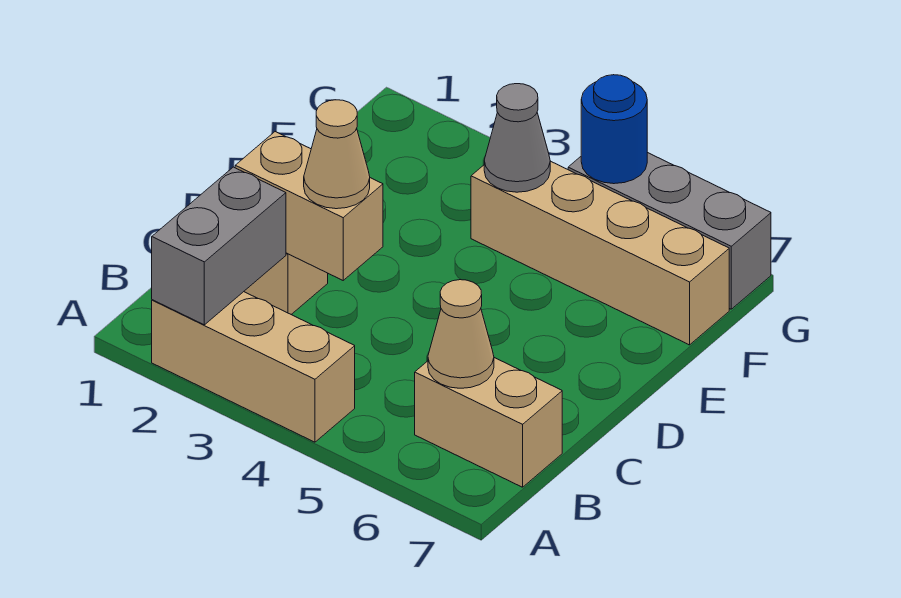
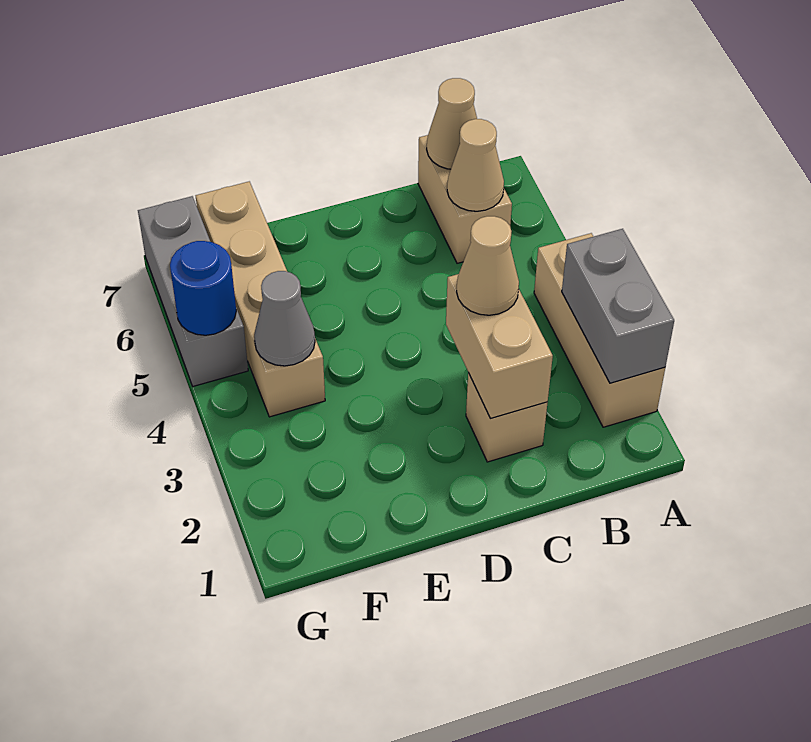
grey brick A2:B2 level 2 -> grey brick A2:A3 level 2
none -> tan cone B7 level 2

